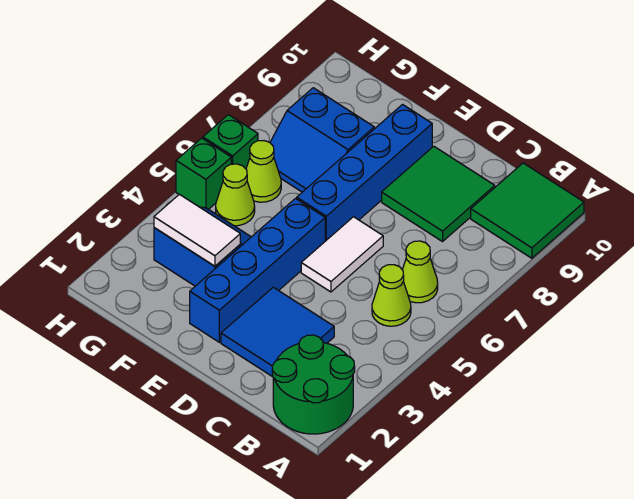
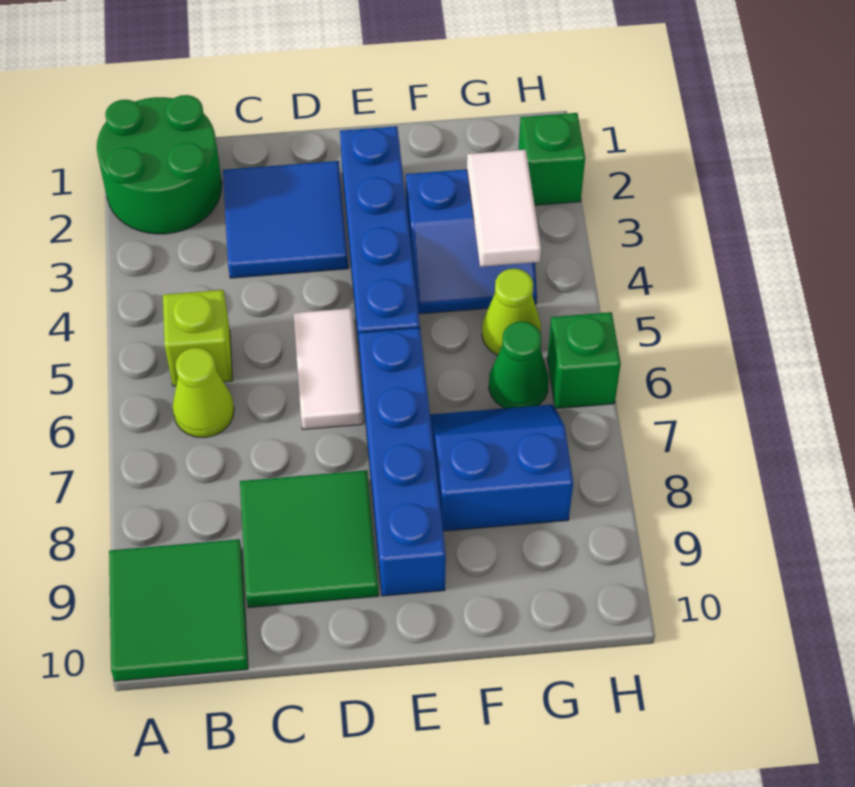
lime cone B5 level 1 -> lime brick B5 level 1
white tile F3:G3 level 2 -> white tile G3:G4 level 2
lime cone G6 level 1 -> green cone G6 level 1
green brick H5 level 1 -> green brick H2 level 1

